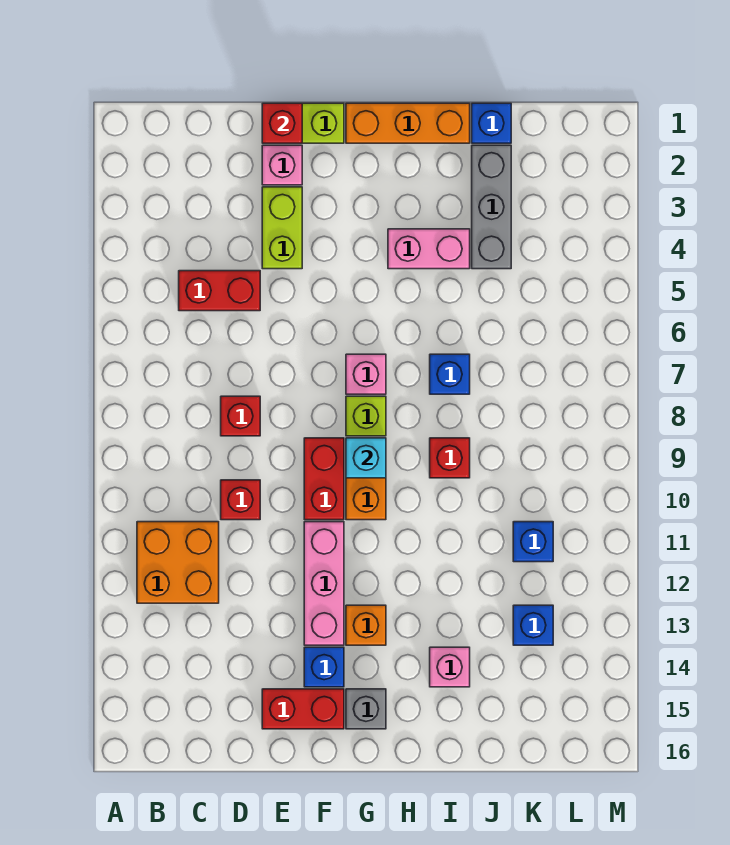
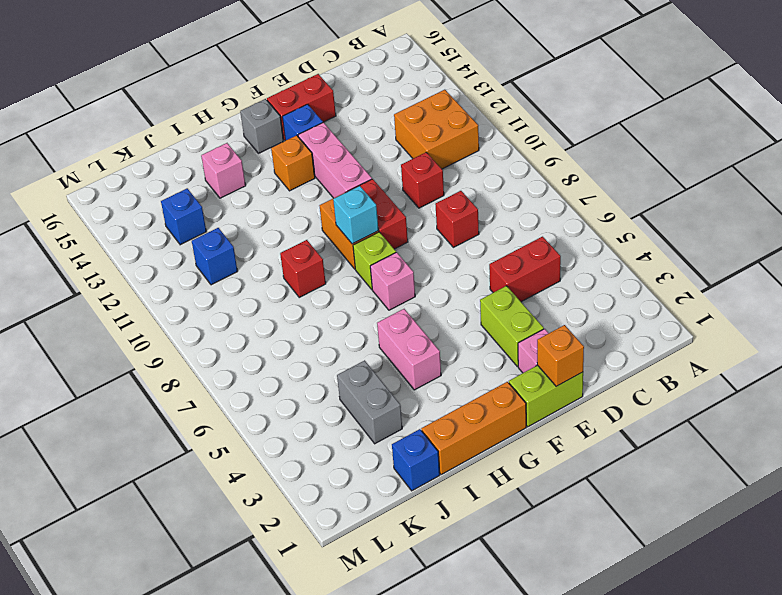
red brick E1 level 2 -> orange brick E1 level 2
pink brick H4:I4 level 1 -> pink brick H4:H5 level 1
blue brick I7 level 1 -> none
grey brick J2:J4 level 1 -> grey brick J3:J4 level 1

